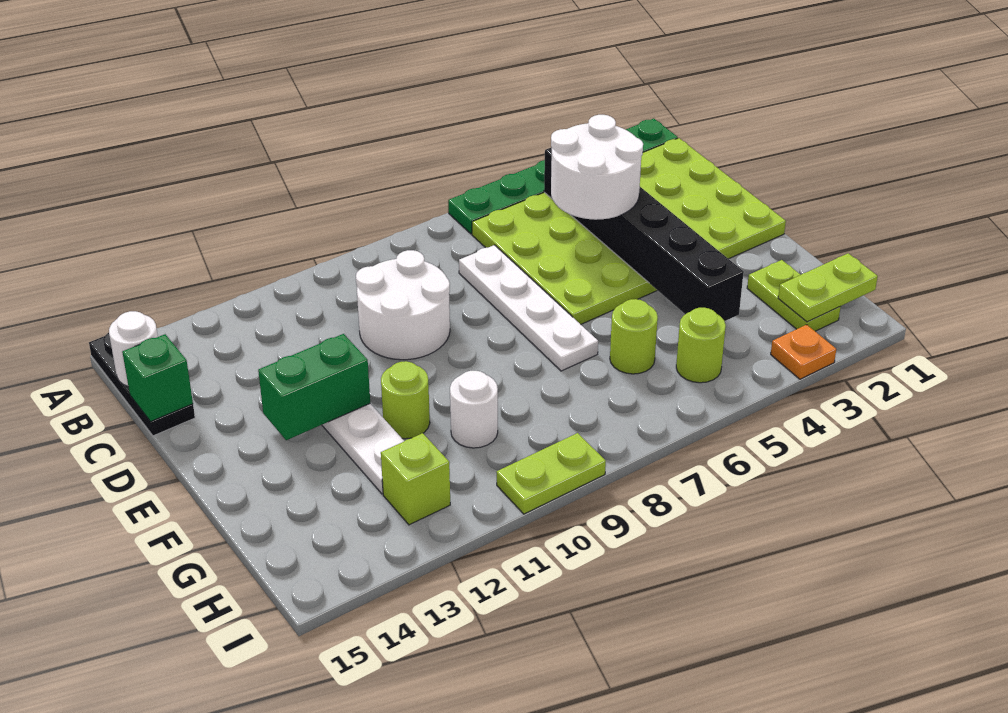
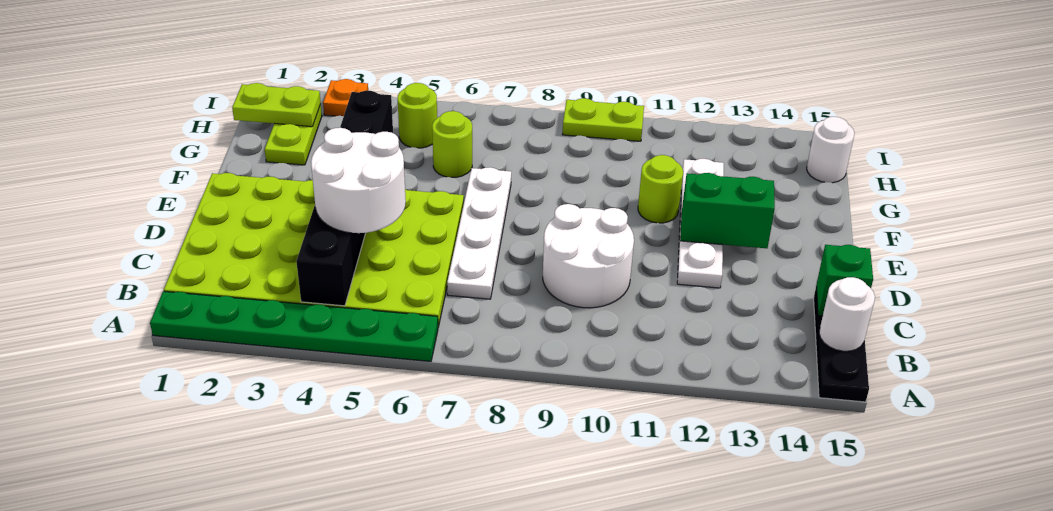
white round brick G10 level 1 -> white round brick H15 level 1
lime brick H12 level 1 -> none

